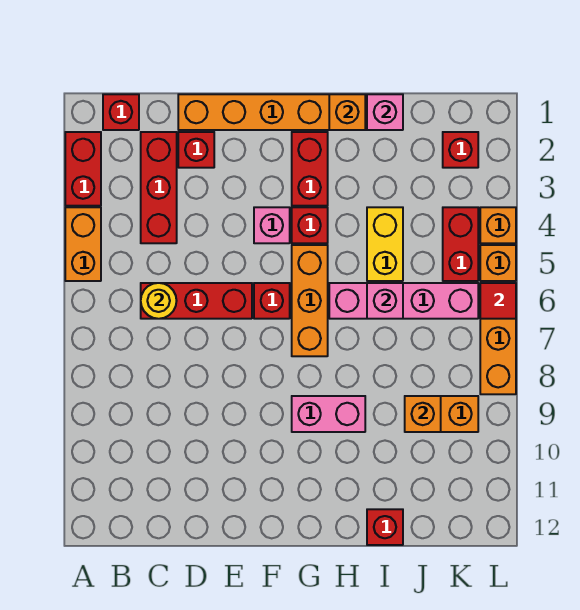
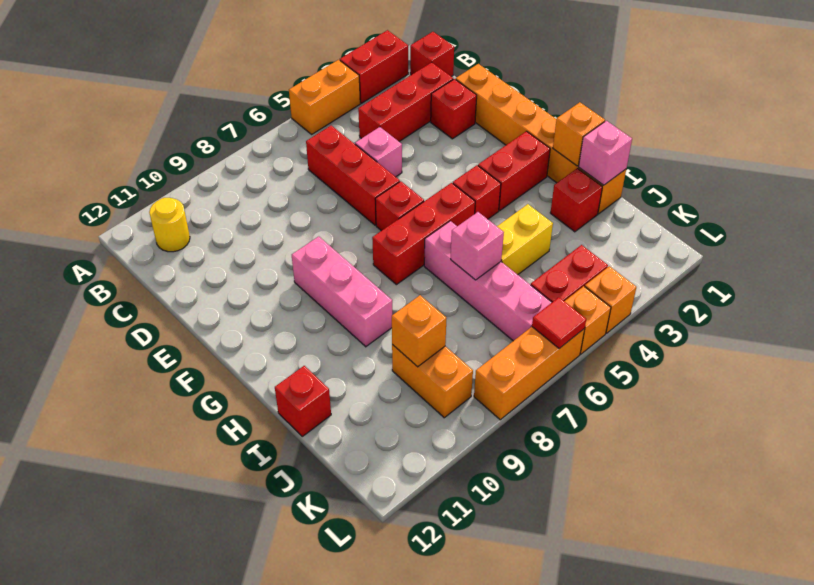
yellow round brick C6 level 2 -> yellow round brick B11 level 1
pink brick F4 level 1 -> pink brick D5 level 1
orange brick G5:G7 level 1 -> red brick G5:G7 level 1
pink brick G9:H9 level 1 -> pink brick F9:H9 level 1
red brick K2 level 1 -> red brick I2 level 1

